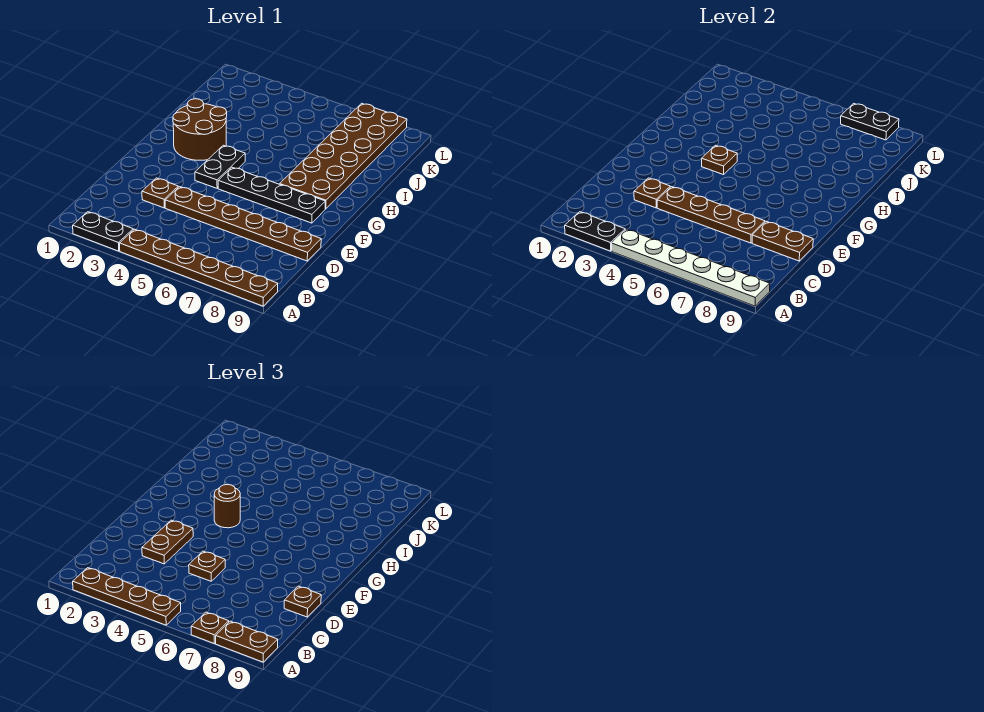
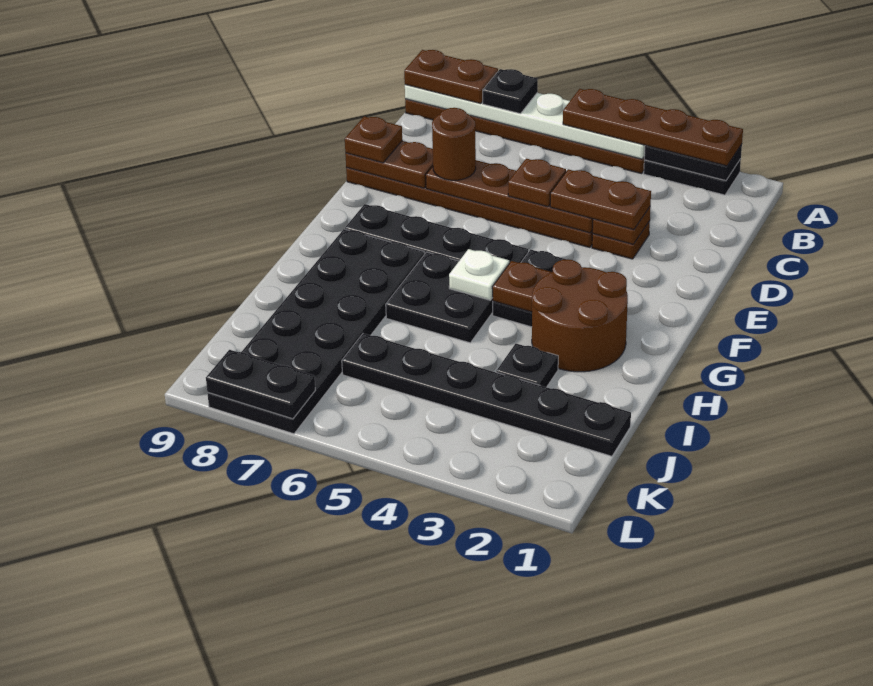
brown plate A7 level 3 -> black plate A7 level 3
brown plate D3:E3 level 3 -> brown plate D3:D4 level 3
brown round brick G4 level 3 -> brown round brick D7 level 3
none -> black plate G5:H6 level 1
none -> white plate G5 level 2
brown plate G7:L8 level 1 -> black plate G7:L8 level 1
none -> black plate I3 level 1
none -> black plate J1:J6 level 1

